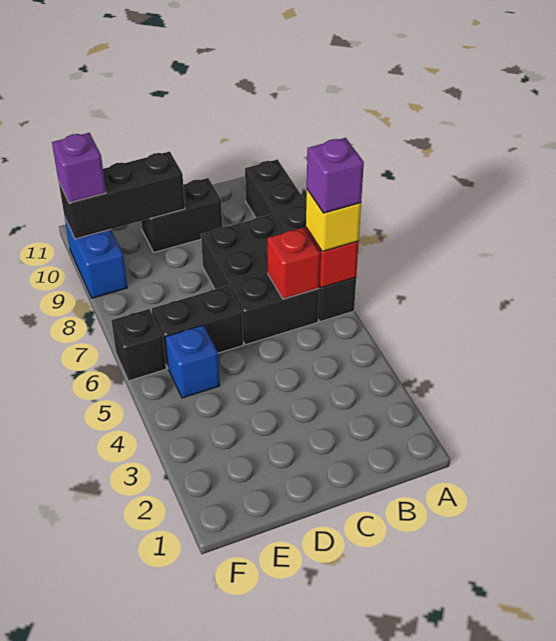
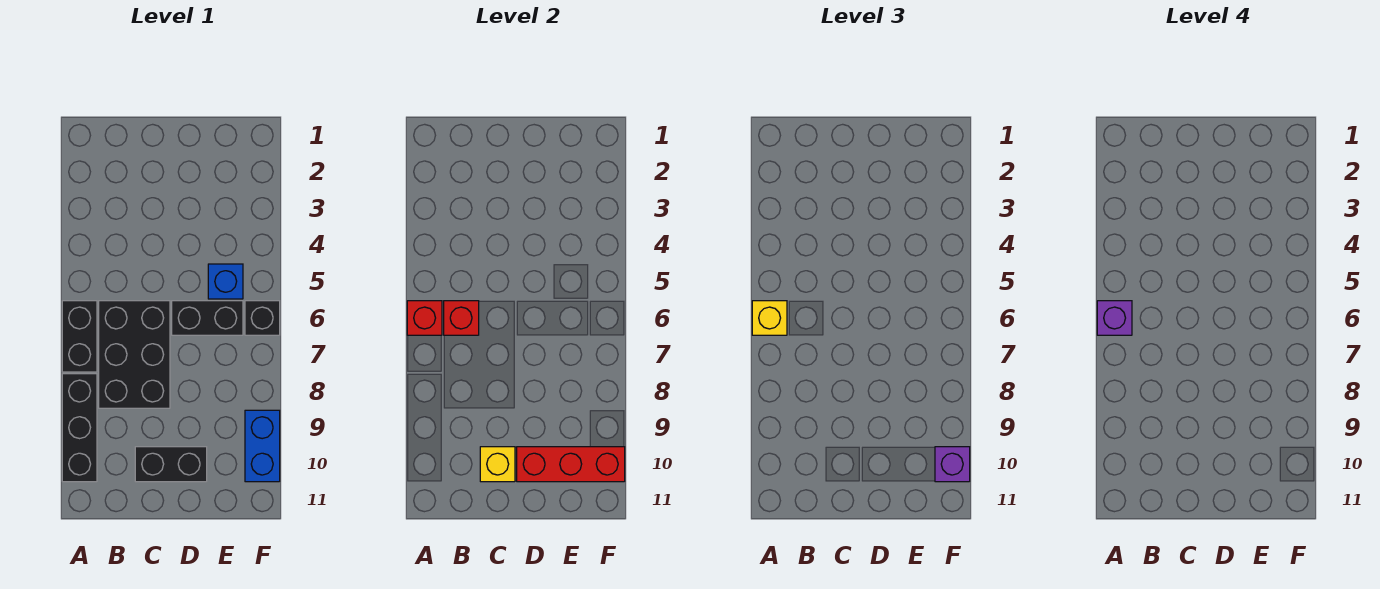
none -> yellow brick C10 level 2
black brick D10:F10 level 2 -> red brick D10:F10 level 2

